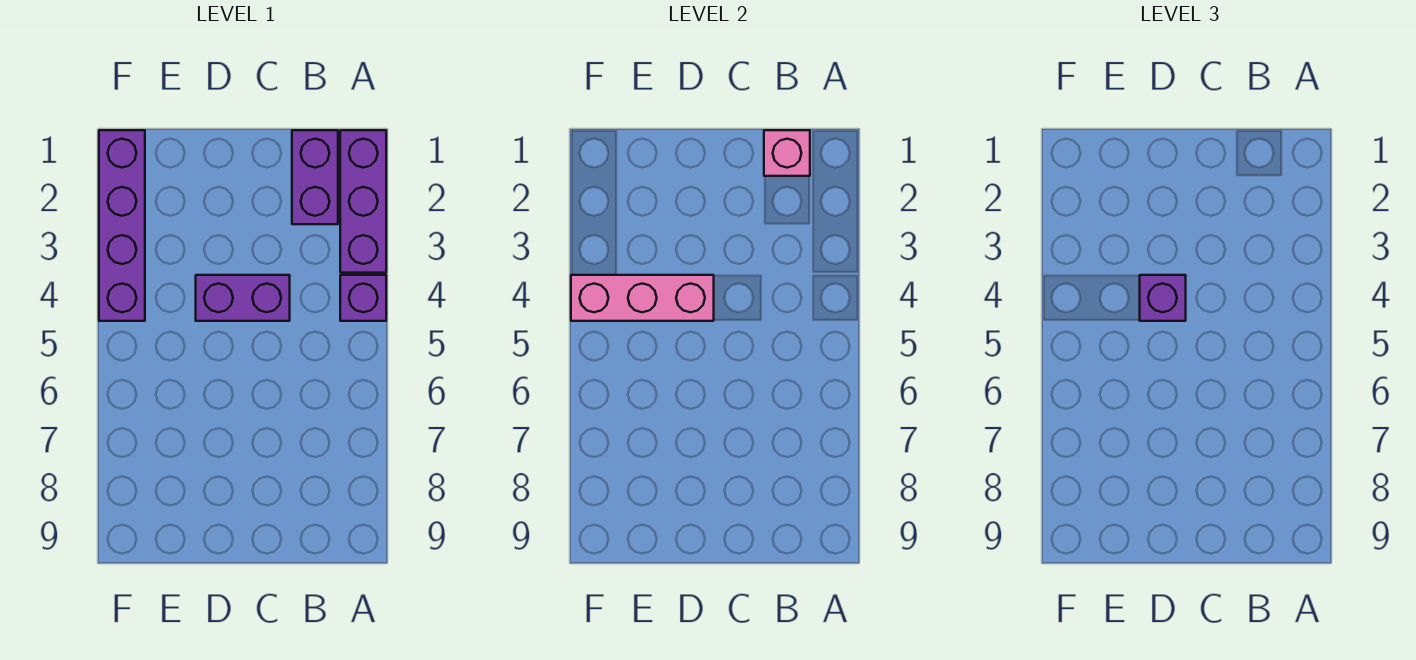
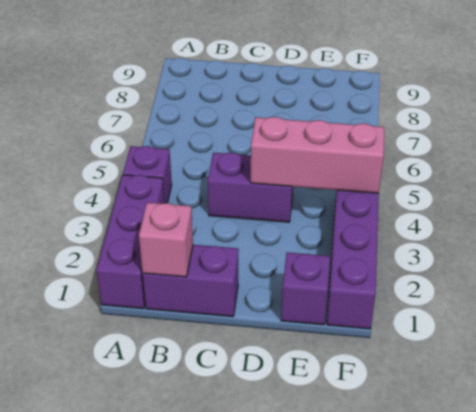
purple brick B1:B2 level 1 -> purple brick B1:C1 level 1
purple brick D4 level 3 -> purple brick E1 level 1

